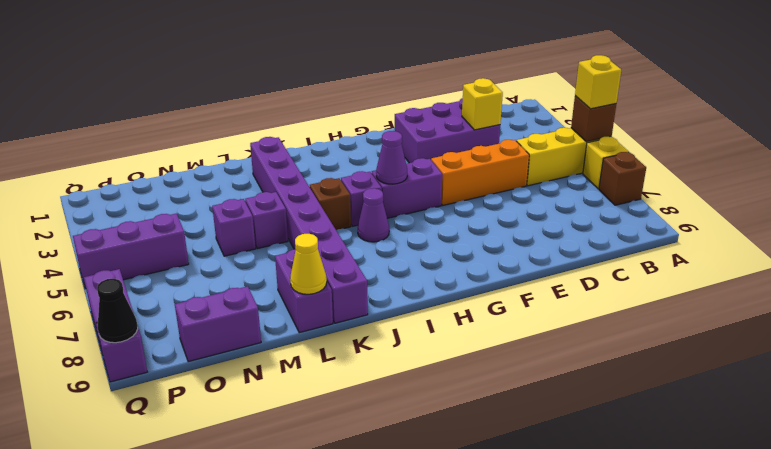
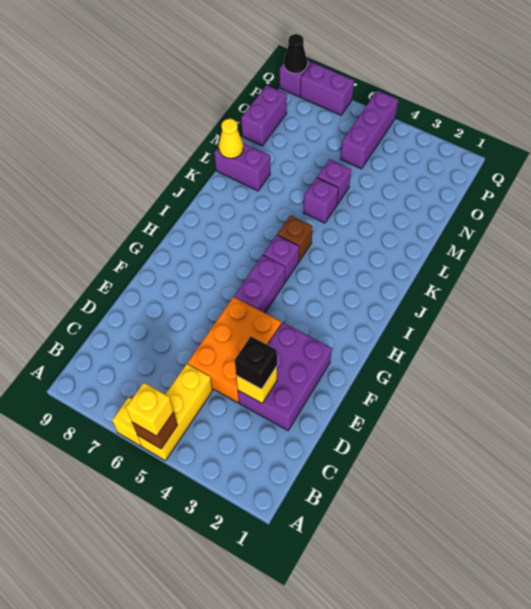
brown brick A7 level 1 -> none
none -> black brick D3 level 3
orange brick D5:F5 level 1 -> orange brick D4:F5 level 1
purple cone H5 level 2 -> none
purple cone I6 level 1 -> none
purple brick K2:K9 level 1 -> none

